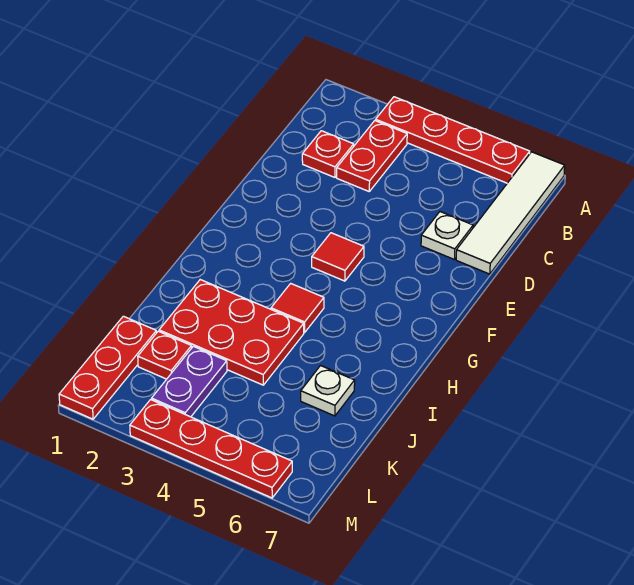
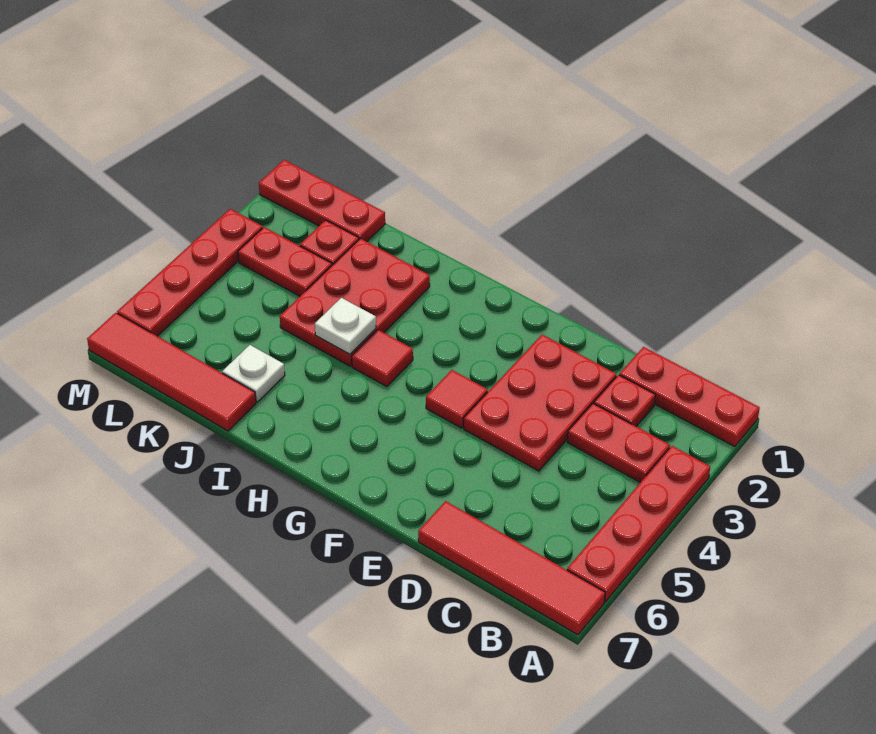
none -> red plate A1:C1 level 1
white tile A7:D7 level 1 -> red tile A7:D7 level 1
none -> red plate D2:E4 level 1
white plate D6 level 1 -> white plate I4 level 2
none -> red tile J7:M7 level 1
purple plate K3:L3 level 1 -> red plate K3:L3 level 1

